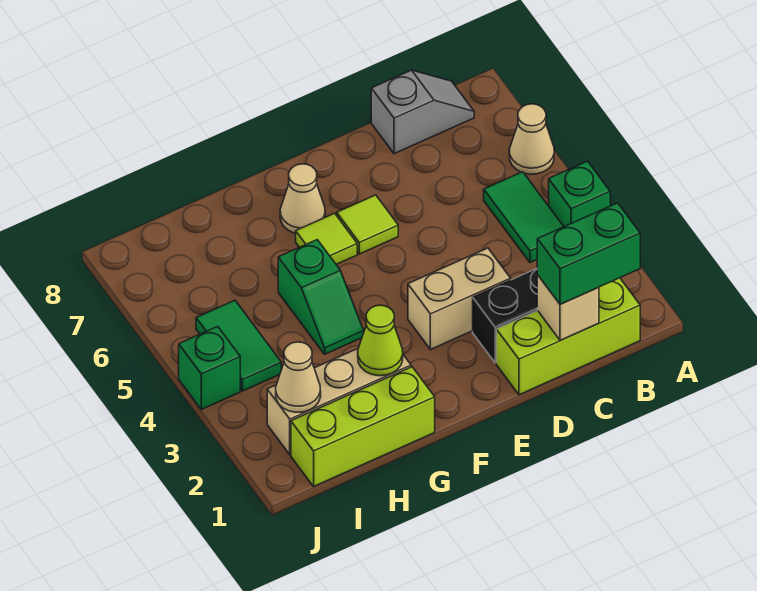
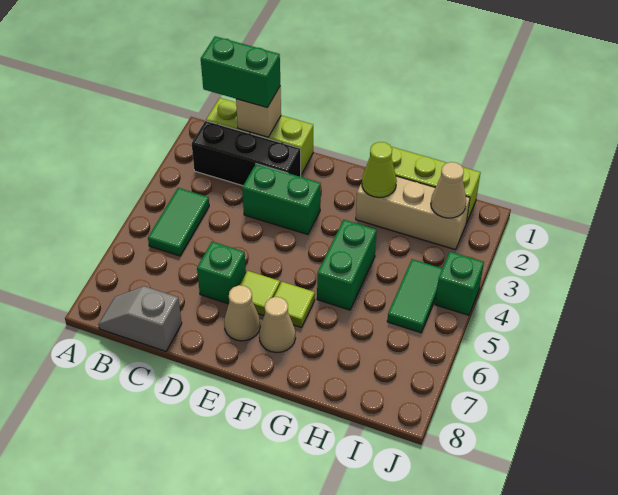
green brick A4 level 1 -> green brick D6 level 1
tan cone A6 level 1 -> tan cone E7 level 1
tan brick D3:E3 level 1 -> green brick D3:E3 level 1
green slope G4:G5 level 1 top 5 -> green brick G4:G5 level 1

